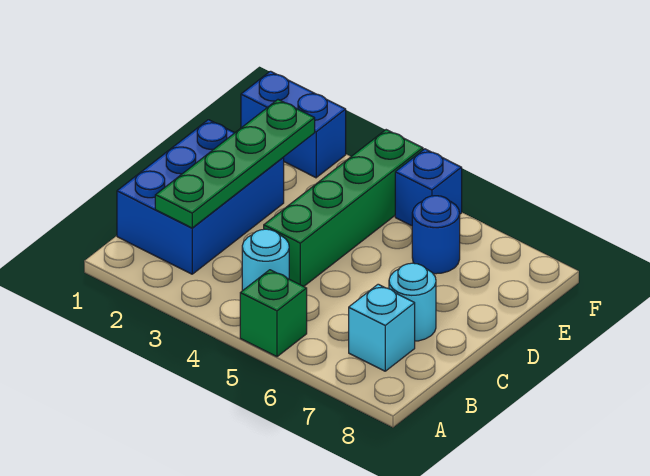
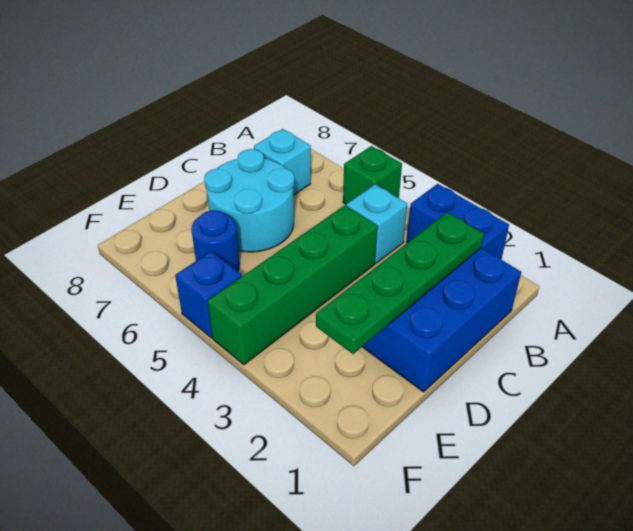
cyan round brick B4 level 1 -> cyan brick B4 level 1
cyan round brick C7 level 1 -> cyan round brick C6:D7 level 1
blue brick F1:F2 level 1 -> blue brick A2:A3 level 1

